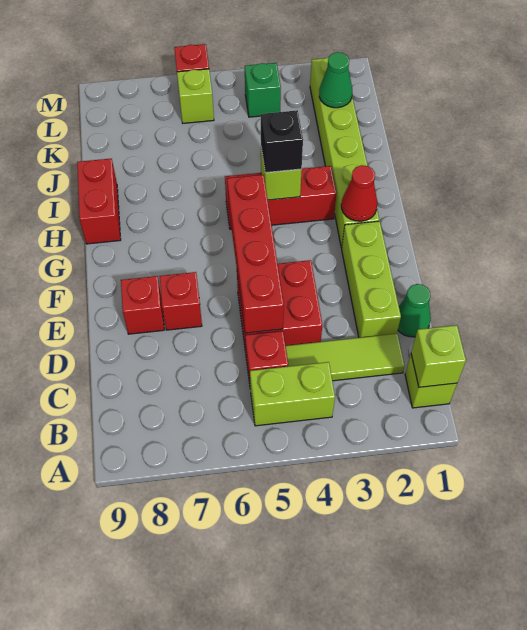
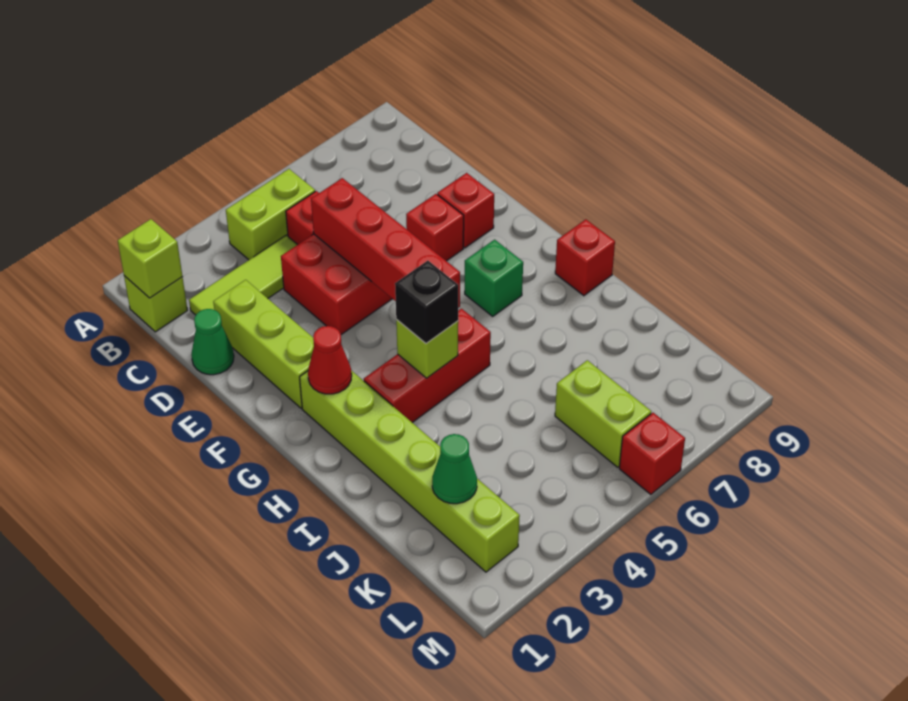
red brick H9:I9 level 1 -> red brick H9 level 1
green brick L4 level 1 -> green brick G7 level 1
lime brick L6 level 1 -> lime brick K6:L6 level 1

